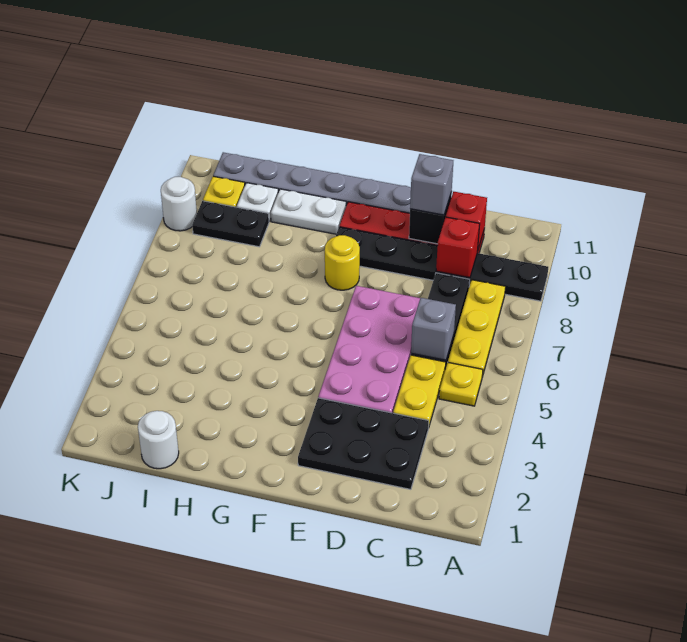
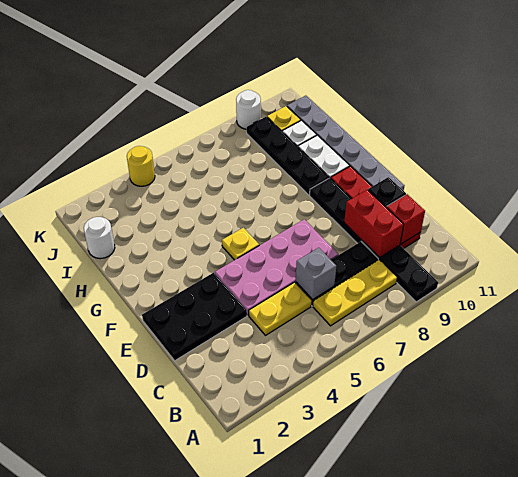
yellow plate B5 level 1 -> yellow plate F5 level 1
black plate C2:E3 level 1 -> black plate D1:E3 level 1
red brick C9 level 2 -> red brick C9:D9 level 2
grey brick D10 level 3 -> none
yellow round brick F8 level 1 -> yellow round brick K4 level 1
black plate I9:J9 level 1 -> black plate G9:J9 level 1

